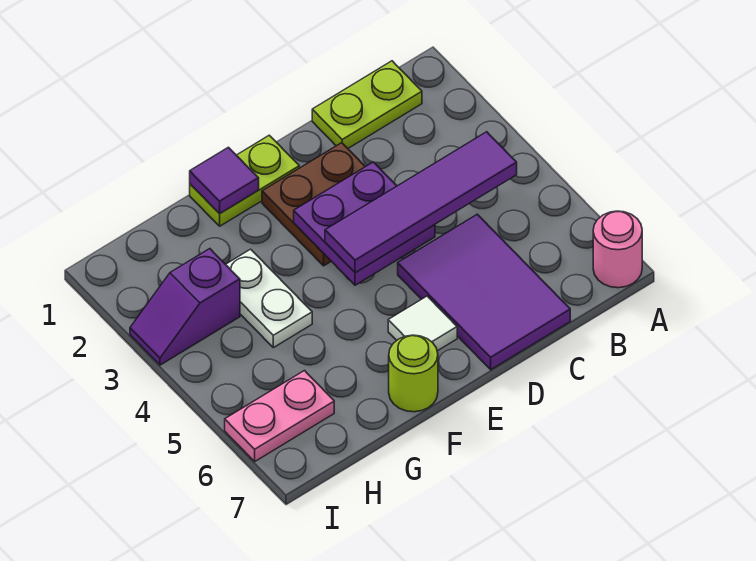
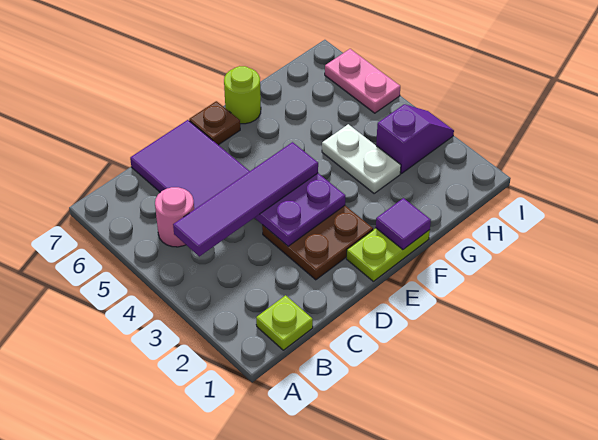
pink round brick A7 level 1 -> pink round brick B5 level 1
lime plate B1:C1 level 1 -> lime plate B1 level 1
white tile E6 level 1 -> none
none -> brown plate E7 level 1
pink plate H6:I6 level 1 -> pink plate I5:I6 level 1

